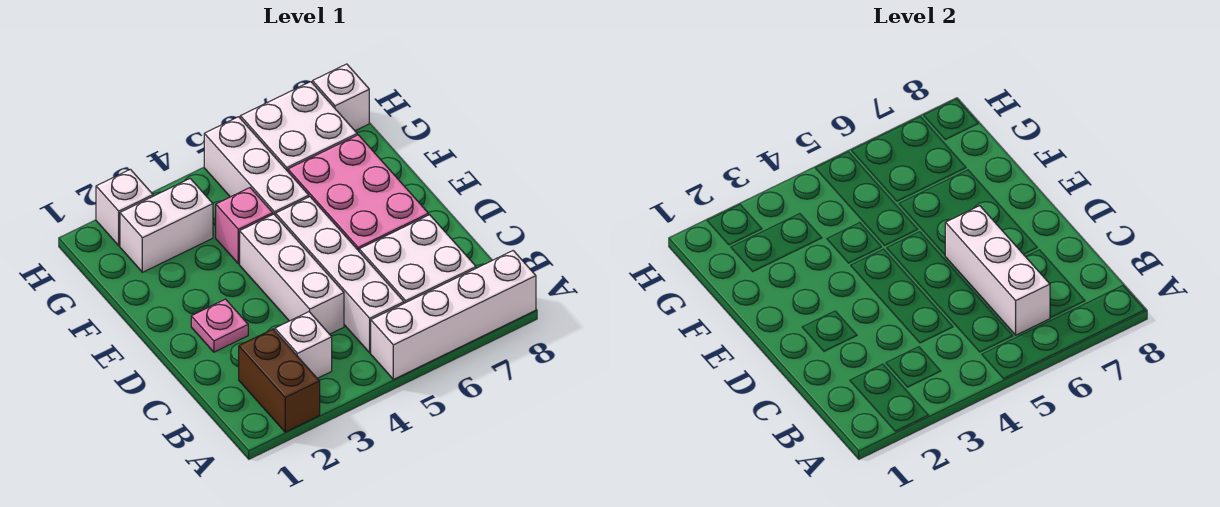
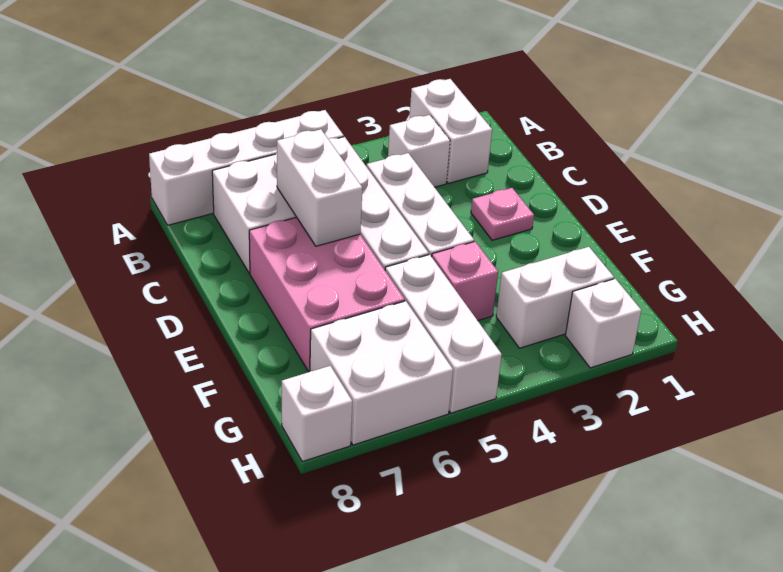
brown brick A2:B2 level 1 -> white brick A2:B2 level 1
white brick B6:D6 level 2 -> white brick C6:D6 level 2

